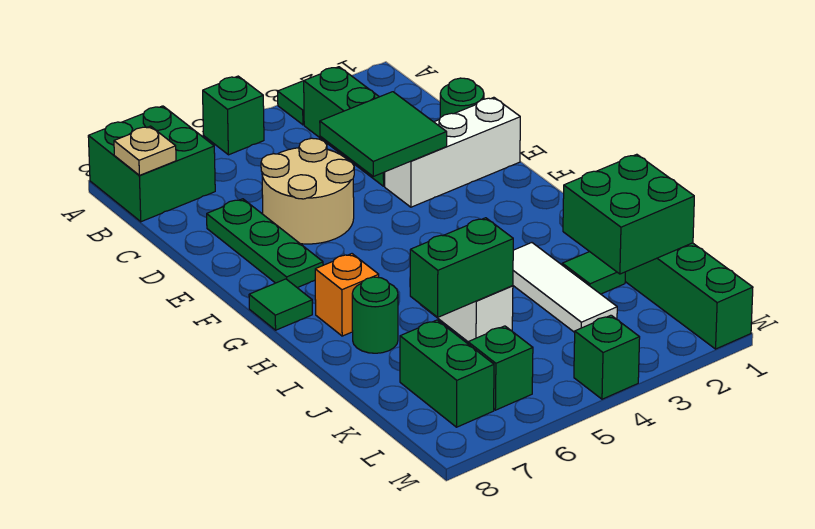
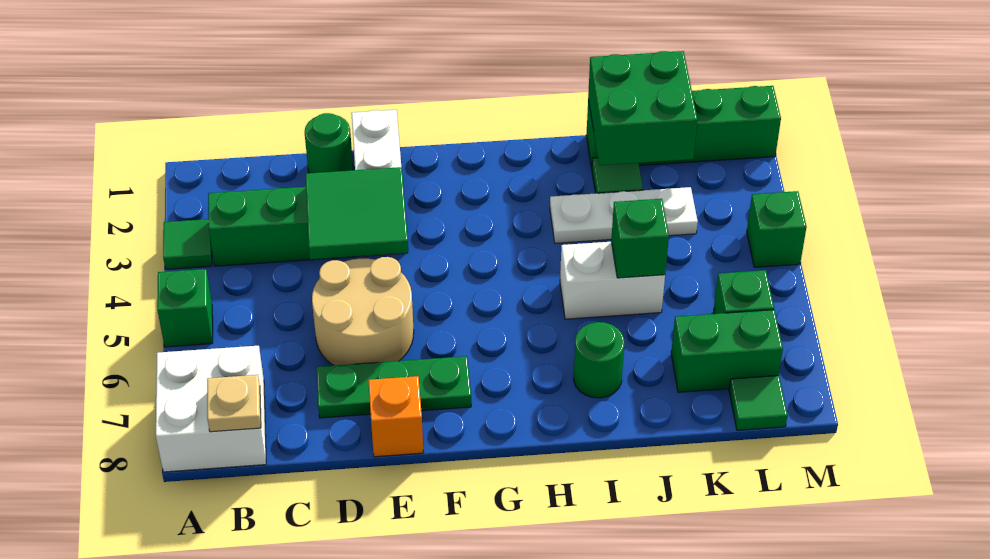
green brick A7:B8 level 1 -> white brick A7:B8 level 1
green tile G8 level 1 -> green tile L8 level 1
orange brick H7 level 1 -> orange brick E8 level 1
white tile I3:K3 level 1 -> white plate I3:K3 level 1
green brick J5:J6 level 2 -> green brick J5 level 2

